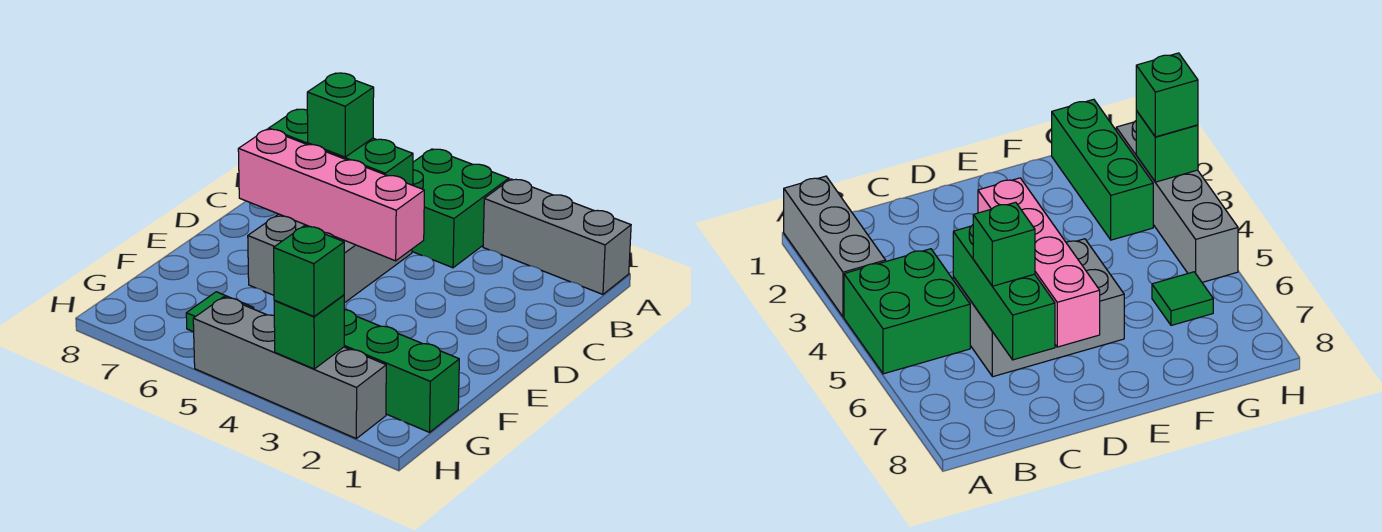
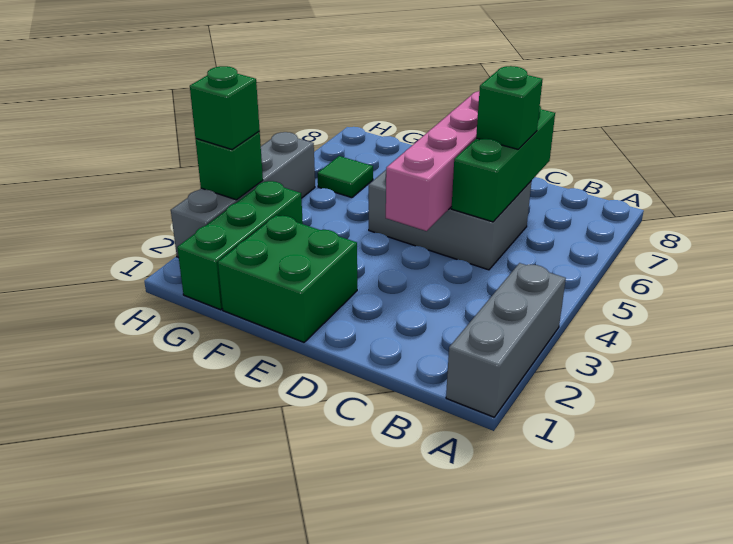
green brick A4:B5 level 1 -> green brick E1:F2 level 1

